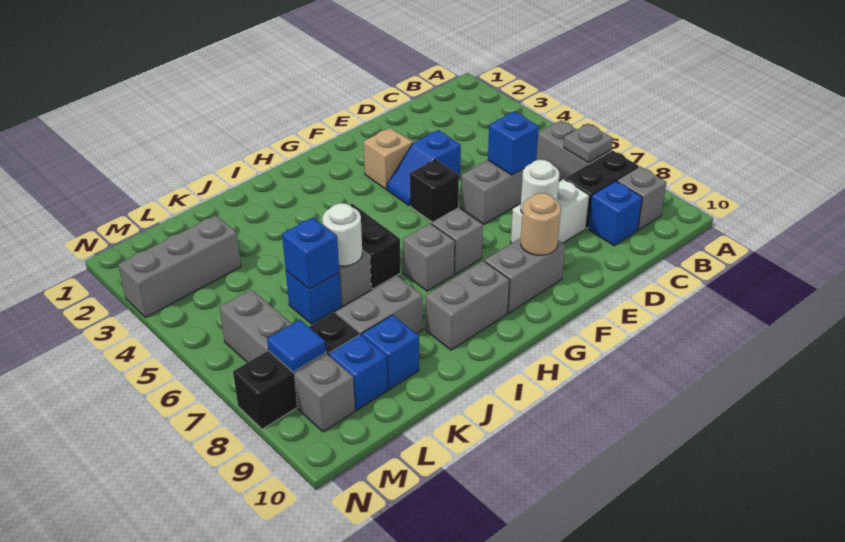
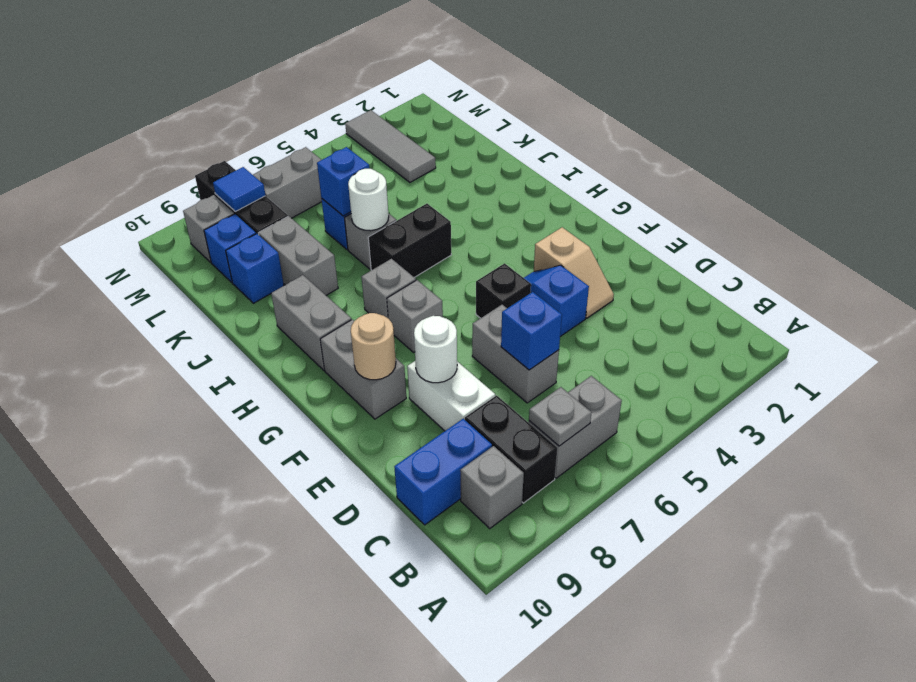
blue brick C9 level 1 -> blue brick C9:C10 level 1
grey brick L3:N3 level 1 -> grey tile L3:N3 level 1

